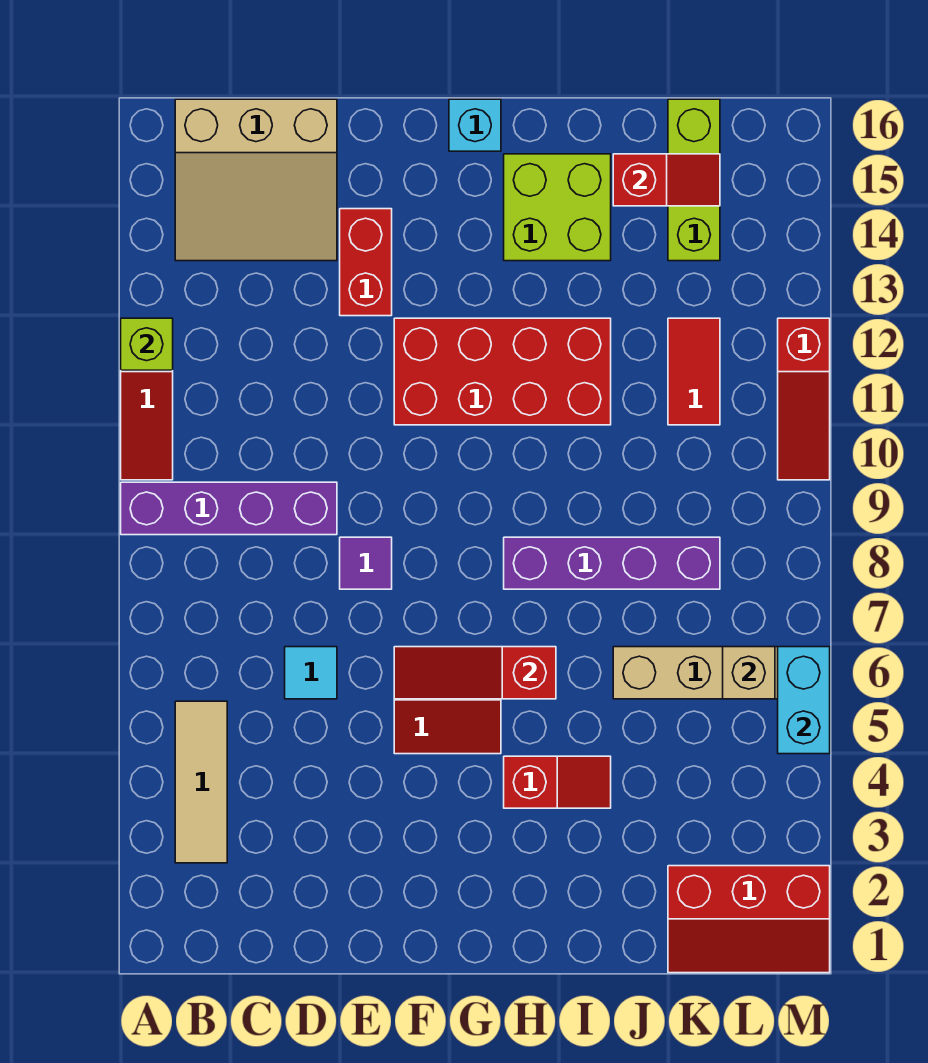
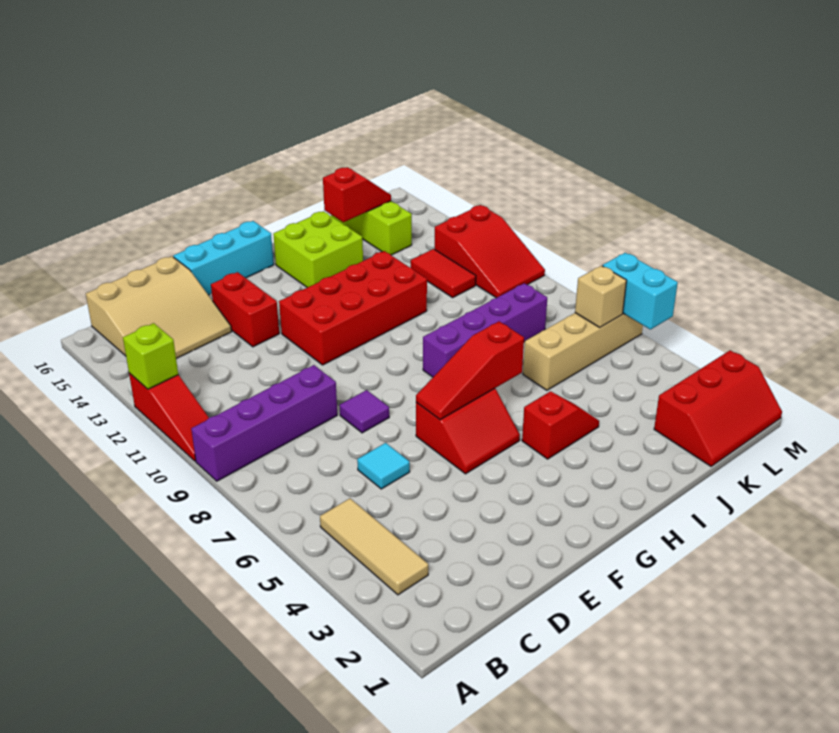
cyan brick G16 level 1 -> cyan brick E16:G16 level 1
red slope M10:M12 level 1 top 12 -> red slope L10:M12 level 1 top 12

